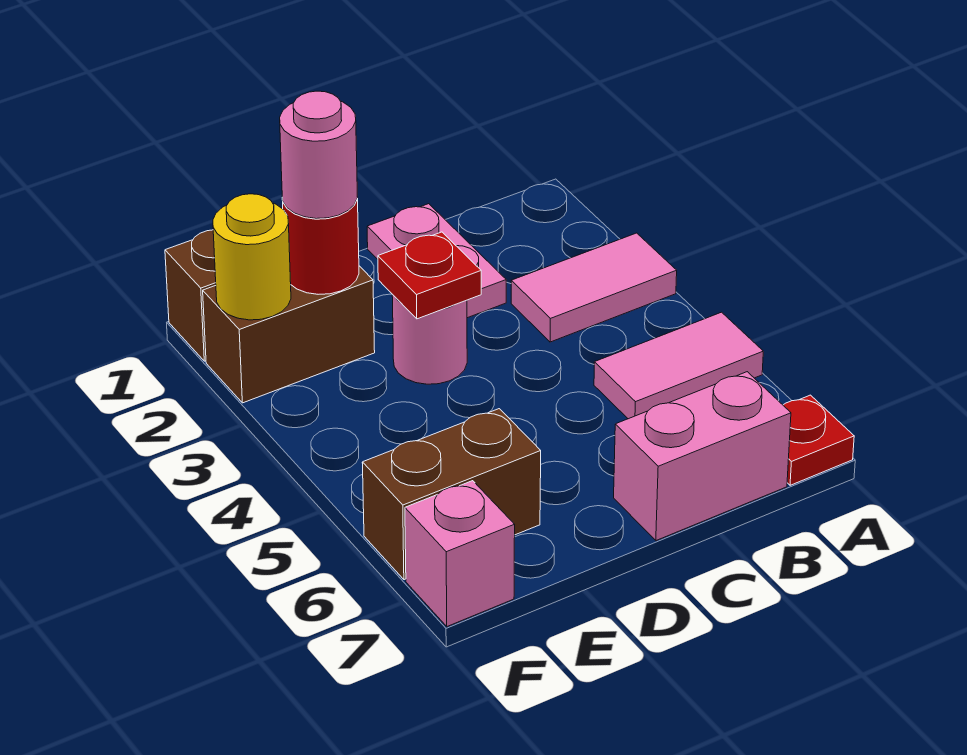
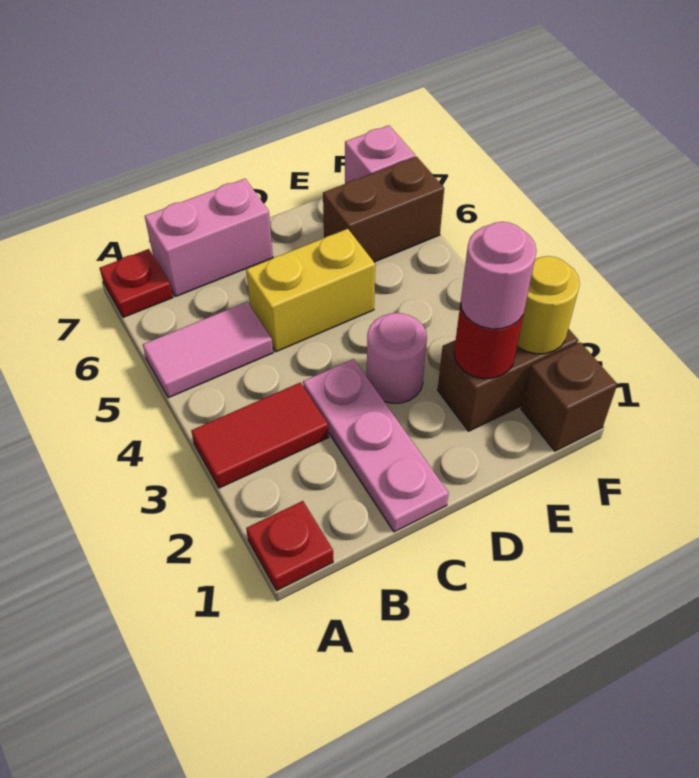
pink tile A3:B3 level 1 -> red tile A3:B3 level 1
pink plate C1:C2 level 1 -> pink plate C1:C3 level 1
none -> yellow brick C5:D5 level 1
red plate D3 level 2 -> red plate A1 level 1

